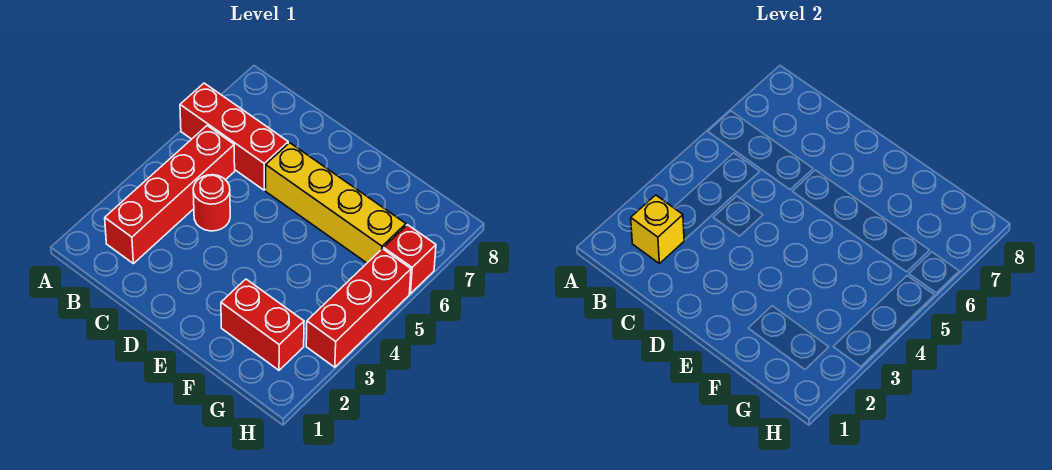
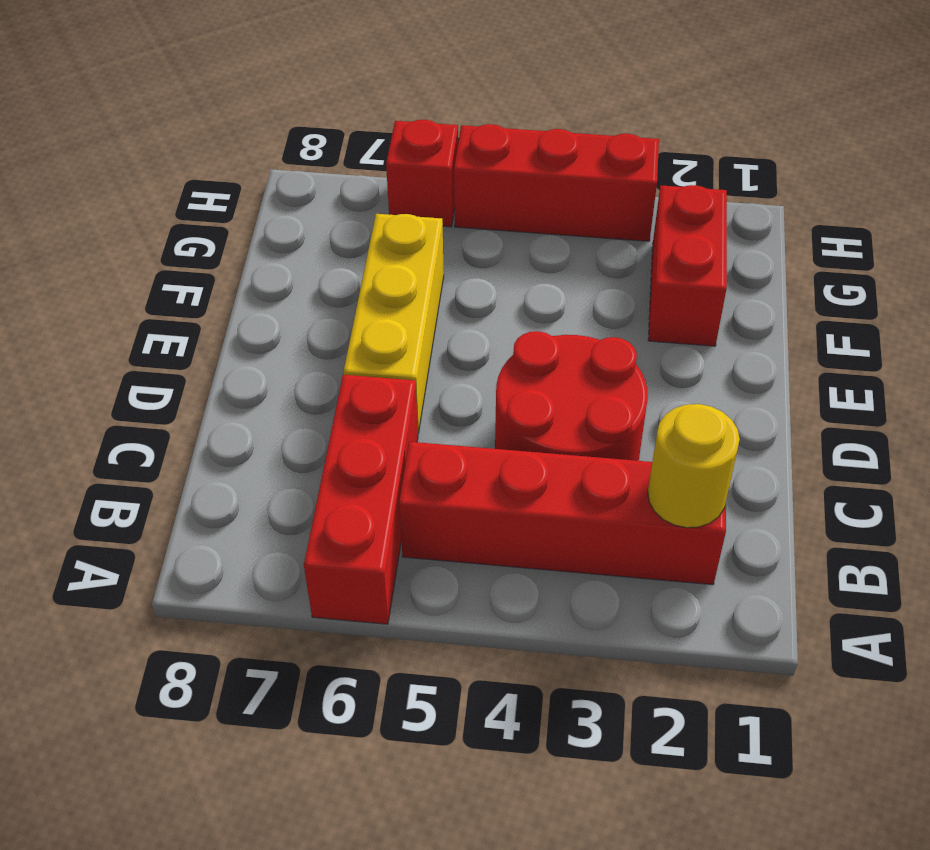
yellow brick B2 level 2 -> yellow round brick B2 level 2
red round brick C4 level 1 -> red round brick C3:D4 level 1
yellow brick D6:G6 level 1 -> yellow brick D6:F6 level 1

